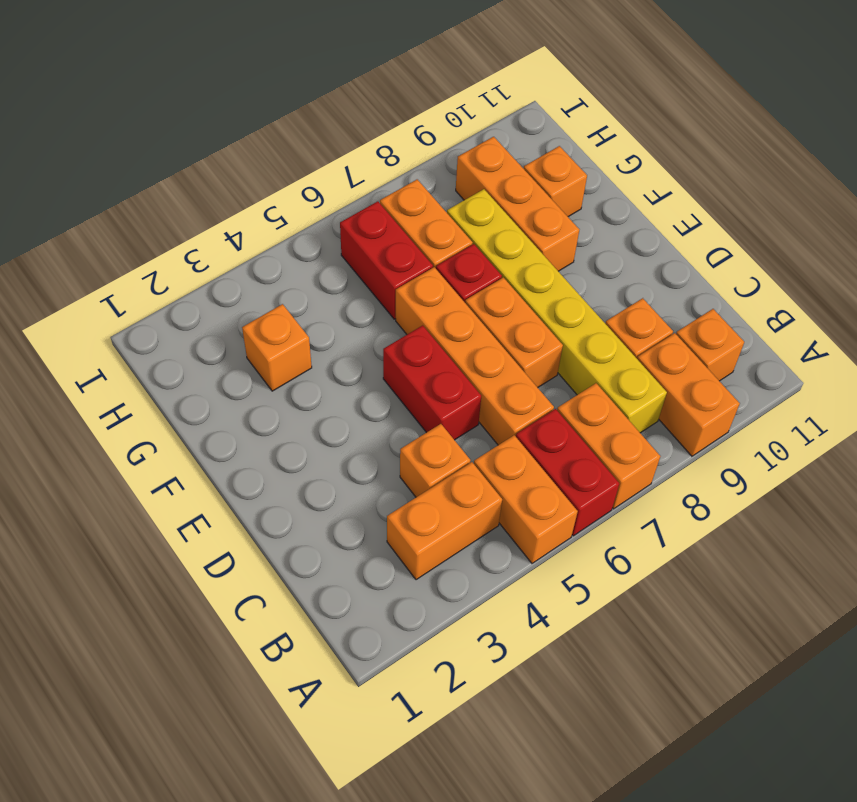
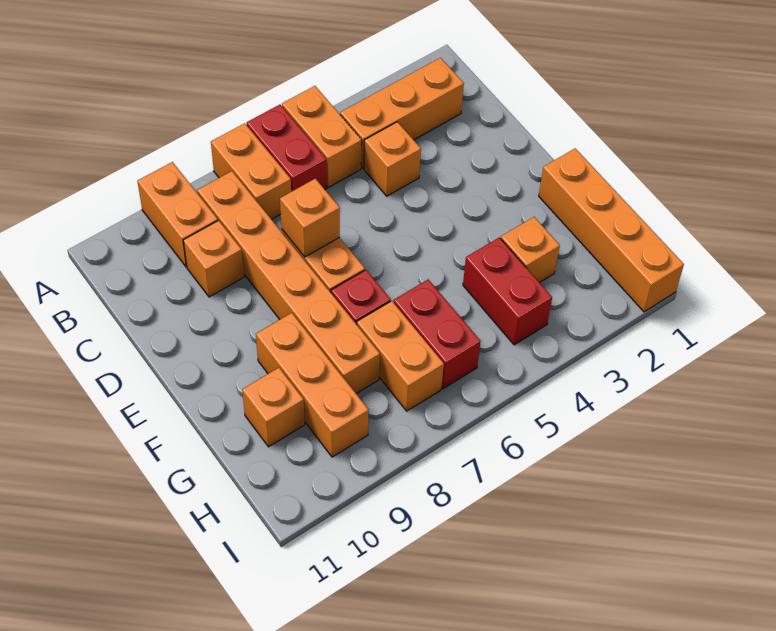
orange brick B3:B4 level 1 -> orange brick B2:B4 level 1
yellow brick B8:G8 level 1 -> orange brick B8:G8 level 1
orange brick B10 level 1 -> orange brick D7 level 2
orange brick C6:F6 level 1 -> orange brick F1:I1 level 1
red brick D5:E5 level 1 -> red brick G4:H4 level 1

